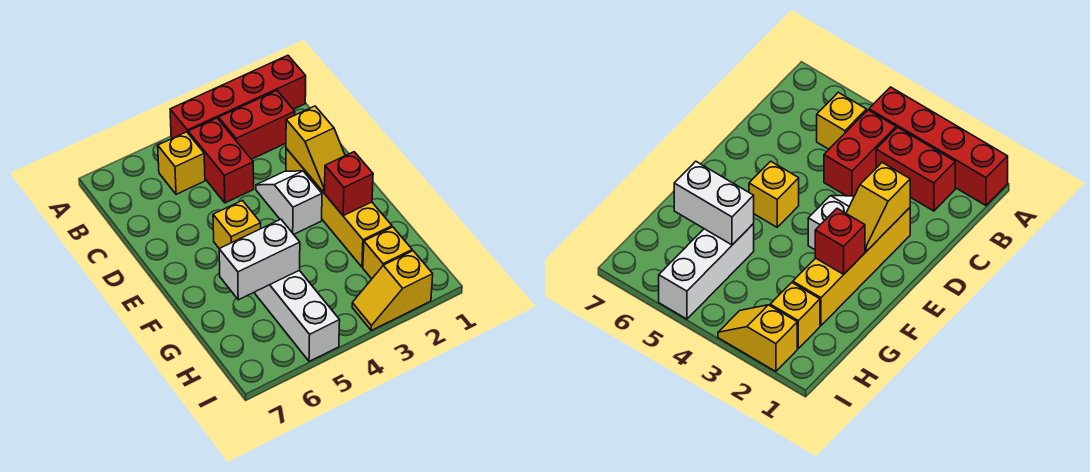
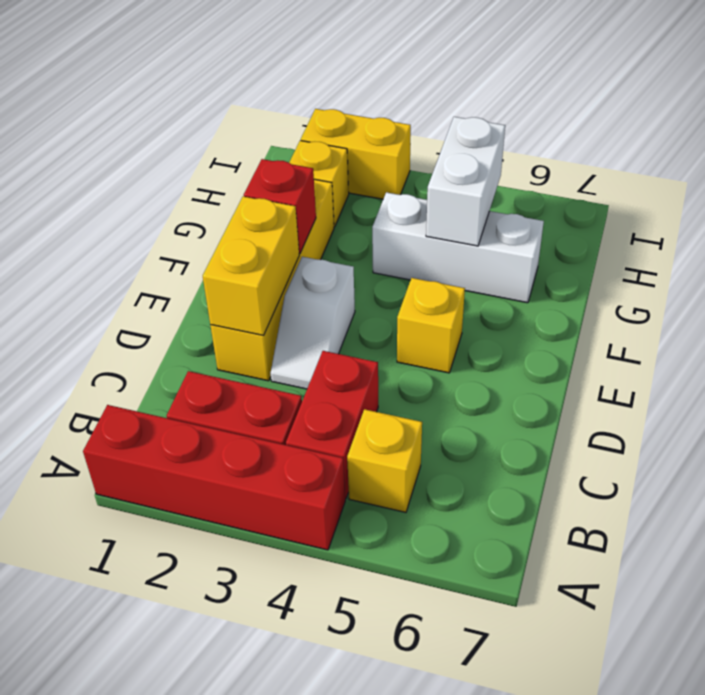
yellow slope D2:E2 level 2 top D -> yellow brick D2:E2 level 2
white brick G5:I5 level 1 -> white brick G4:G6 level 1
white brick G5:G6 level 2 -> white brick G5:H5 level 2
yellow slope I2:I3 level 1 top 2 -> yellow brick I2:I3 level 1

